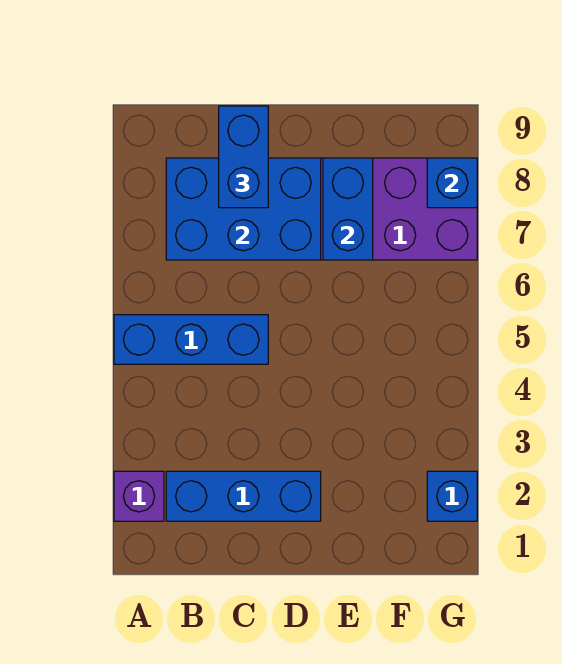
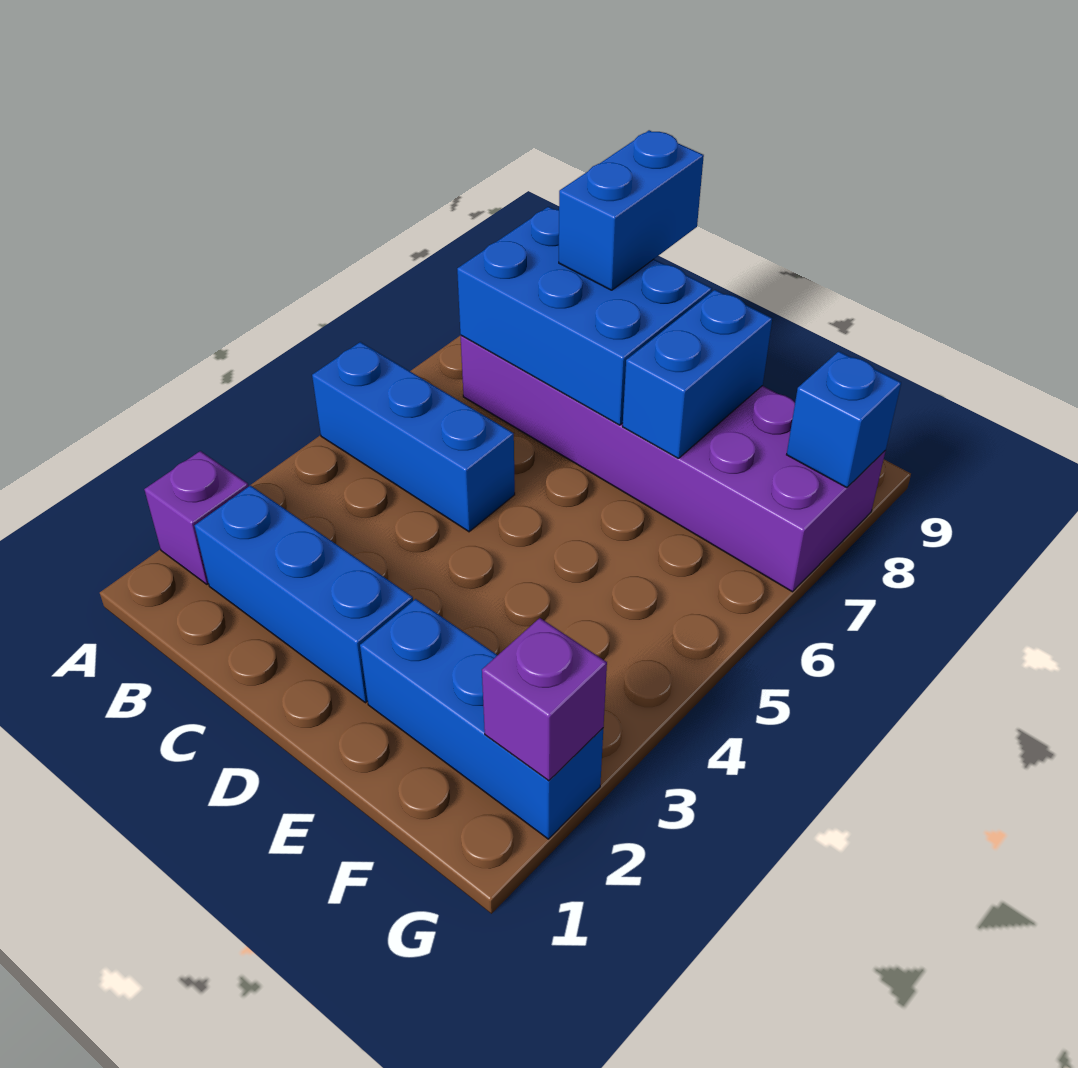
blue brick G2 level 1 -> blue brick E2:G2 level 1
none -> purple brick G2 level 2

